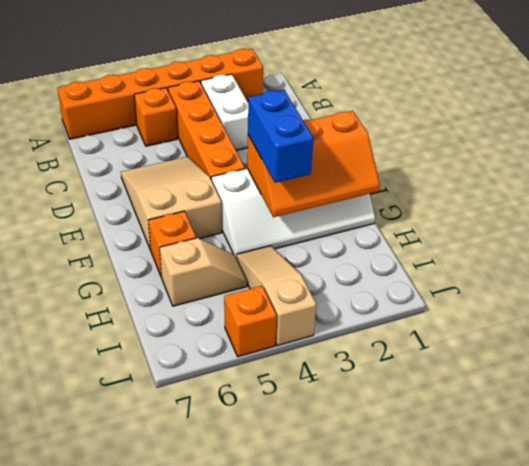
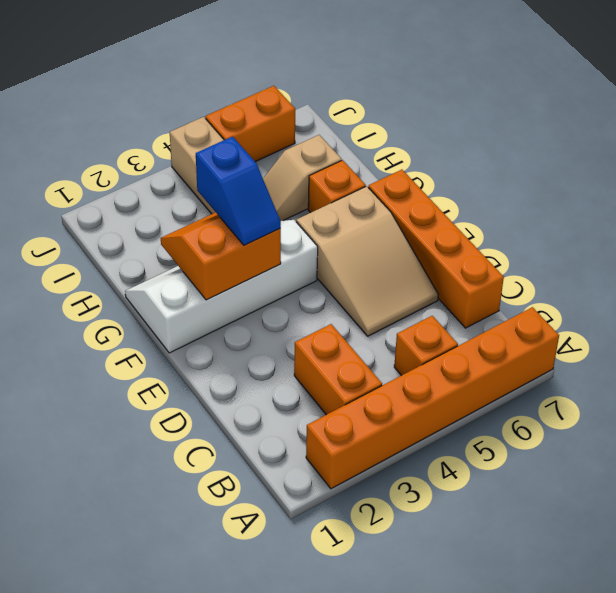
white brick B3:C3 level 1 -> orange brick B3:C3 level 1
orange brick B4:E4 level 1 -> orange brick C7:F7 level 1
orange slope F1:G3 level 2 top F -> orange slope F2:G3 level 2 top F
blue brick F3:G3 level 3 -> blue slope F3:G3 level 3 top G
orange brick J5 level 1 -> orange brick J5:J6 level 1

